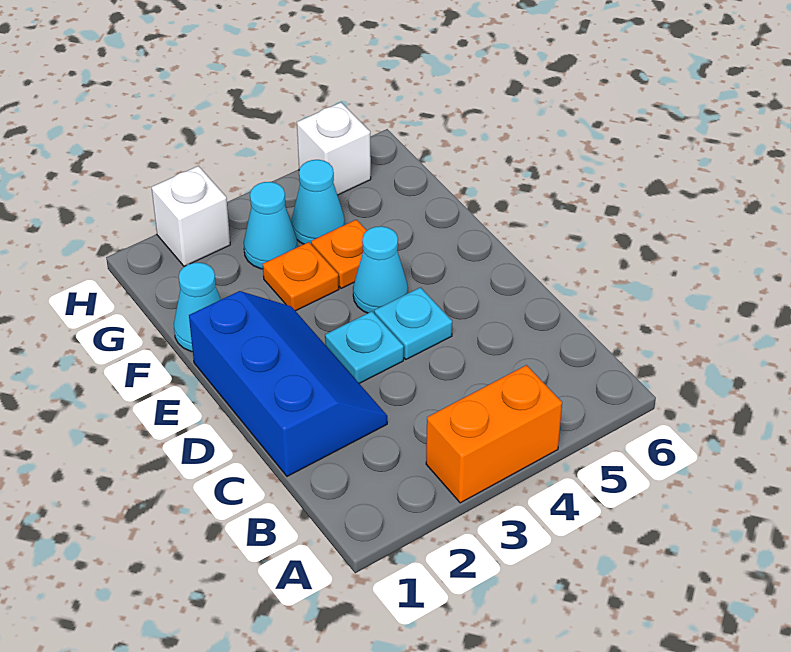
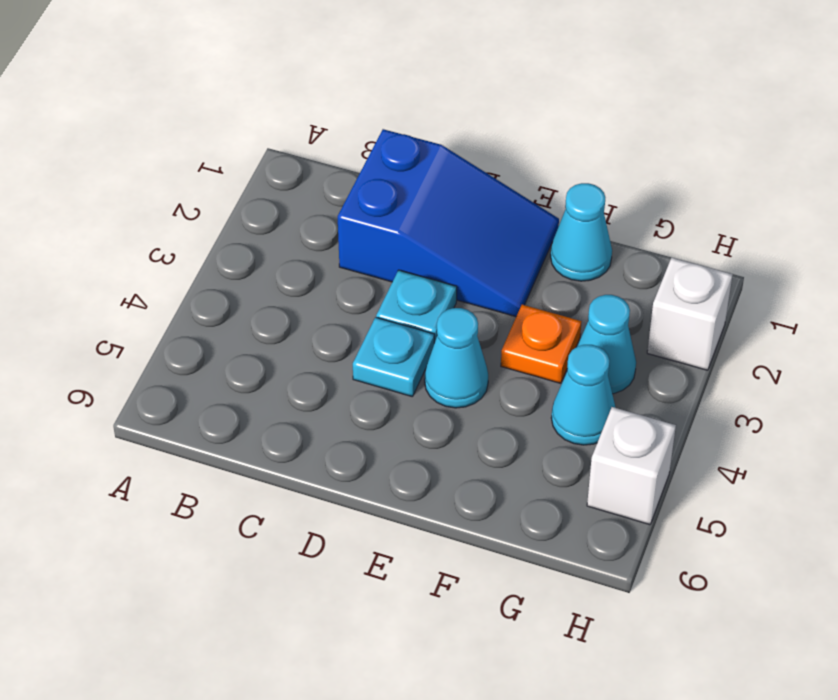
orange brick A3:A4 level 1 -> none
blue slope C1:E2 level 1 top 1 -> blue slope C1:E2 level 1 top C
orange plate F4 level 1 -> none

